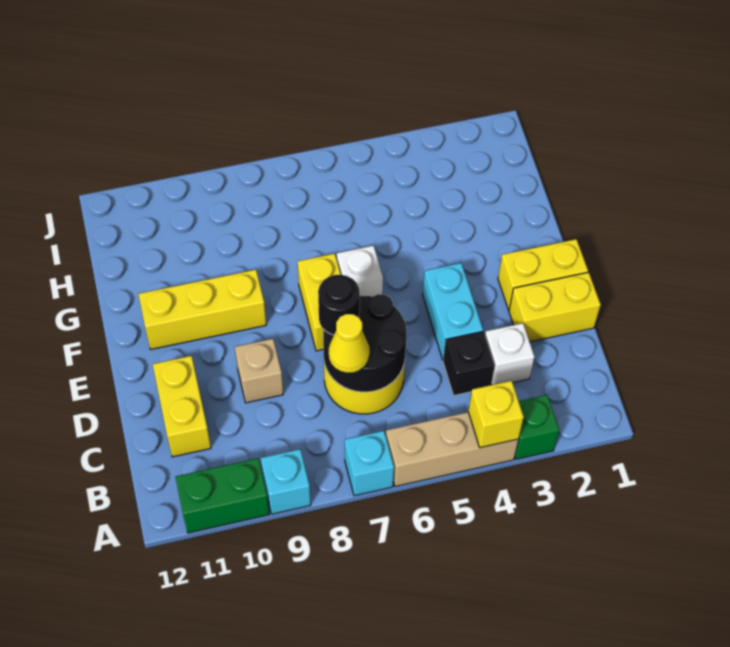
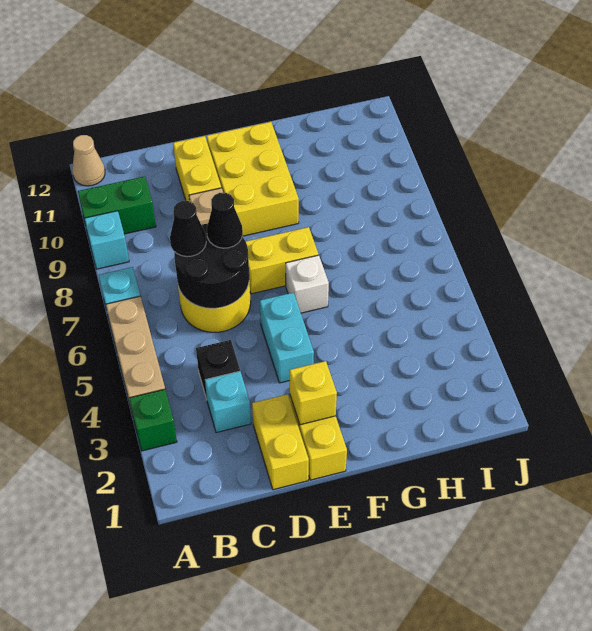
yellow brick A4 level 2 -> yellow brick E2 level 2
green brick A10:A11 level 1 -> green brick A10:B10 level 1
none -> tan cone A12 level 1
white brick C3 level 1 -> cyan brick C3 level 1
yellow cone C7 level 3 -> black cone C7 level 3
yellow brick C11:D11 level 1 -> yellow brick D10:D11 level 1
cyan brick D4:E4 level 1 -> cyan brick E4:E5 level 1
black round brick D7 level 3 -> black cone D7 level 3
yellow brick F9:F11 level 1 -> yellow brick E9:F11 level 1

